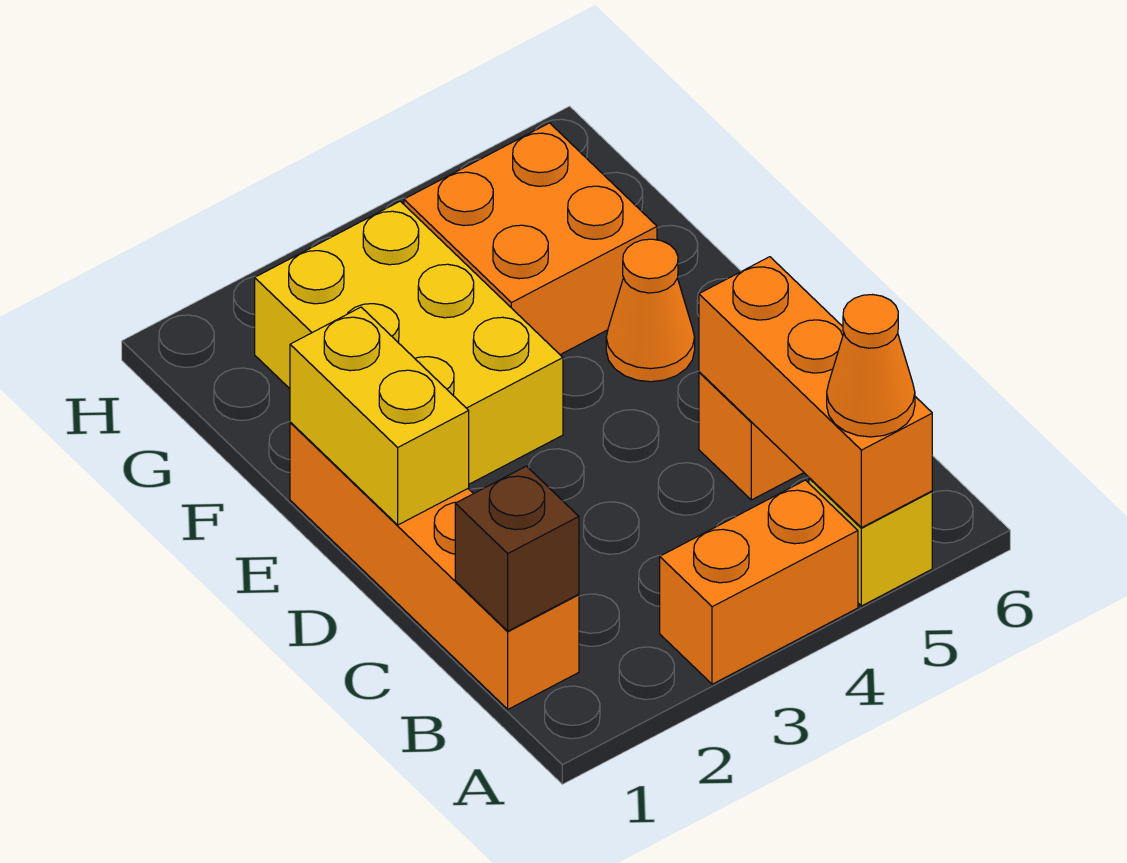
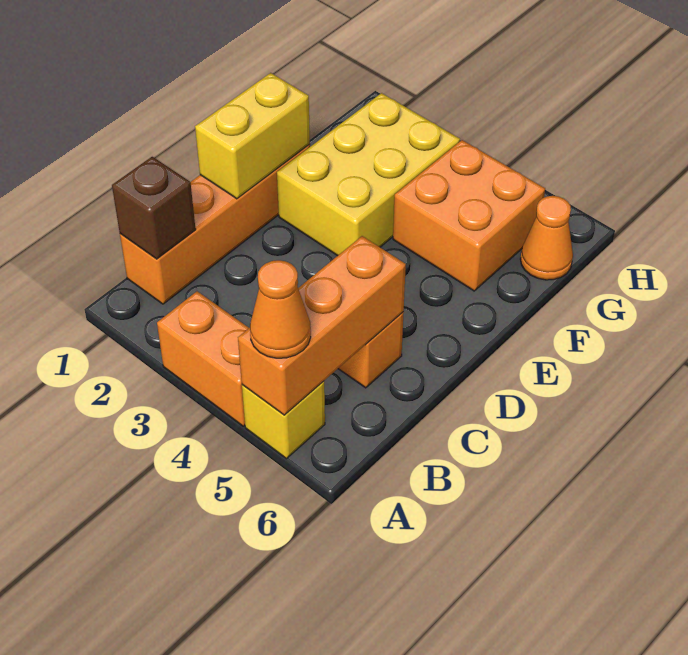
orange cone E5 level 1 -> orange cone G6 level 1

